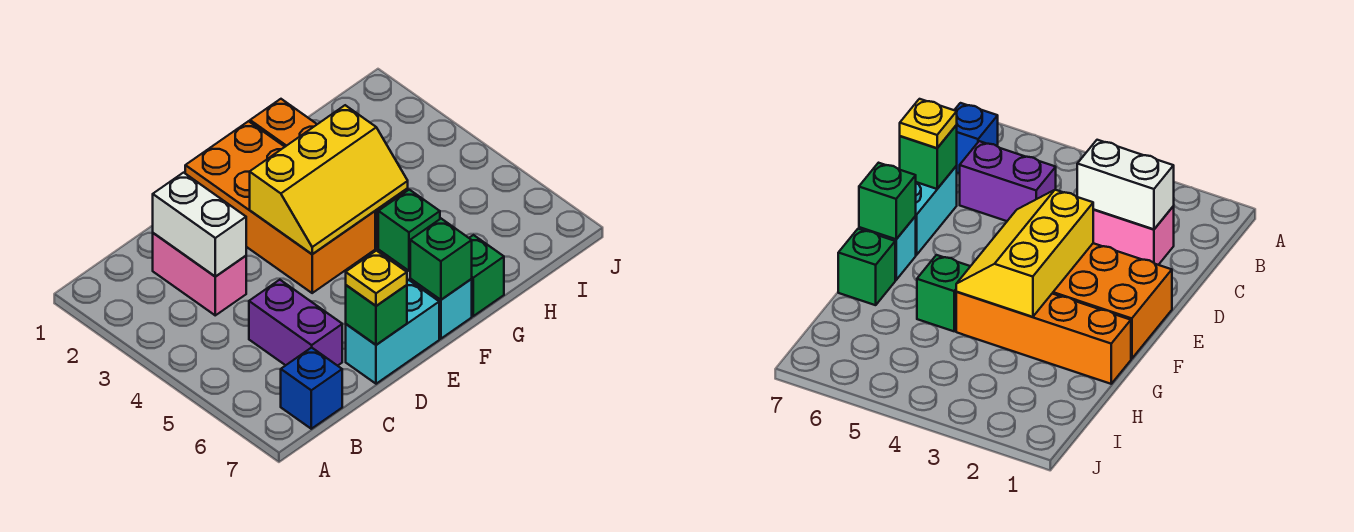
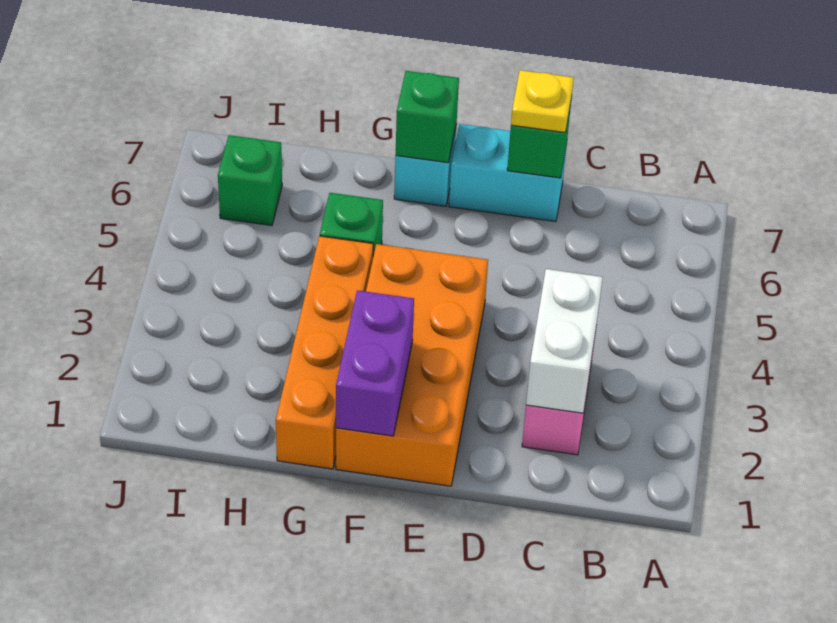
blue brick B7 level 1 -> none
purple brick C5:C6 level 1 -> purple brick F1:F2 level 2
yellow slope E3:G4 level 2 top 3 -> none
green brick G7 level 1 -> green brick I6 level 1

